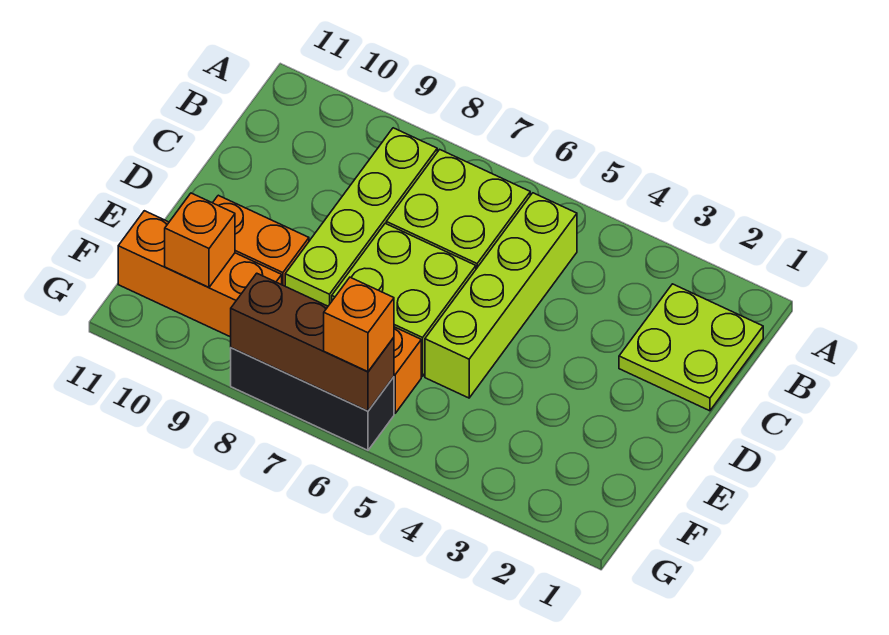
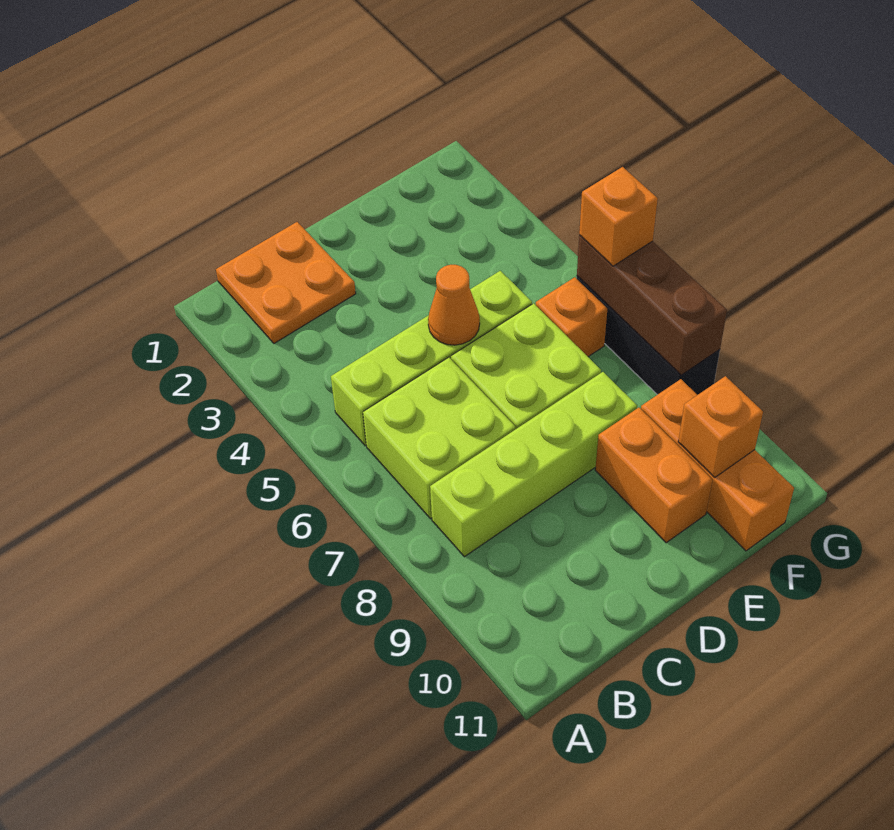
lime plate B1:C2 level 1 -> orange plate B1:C2 level 1
none -> orange cone D5 level 2

